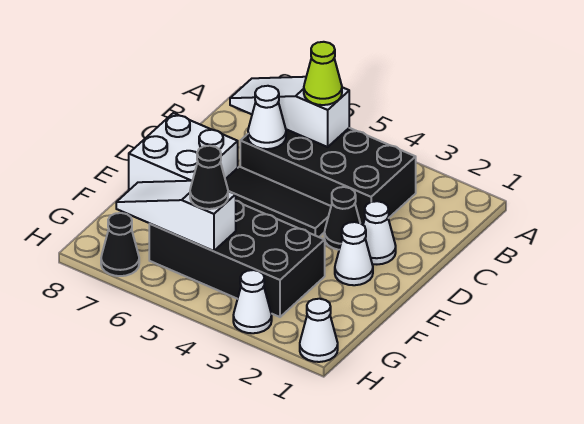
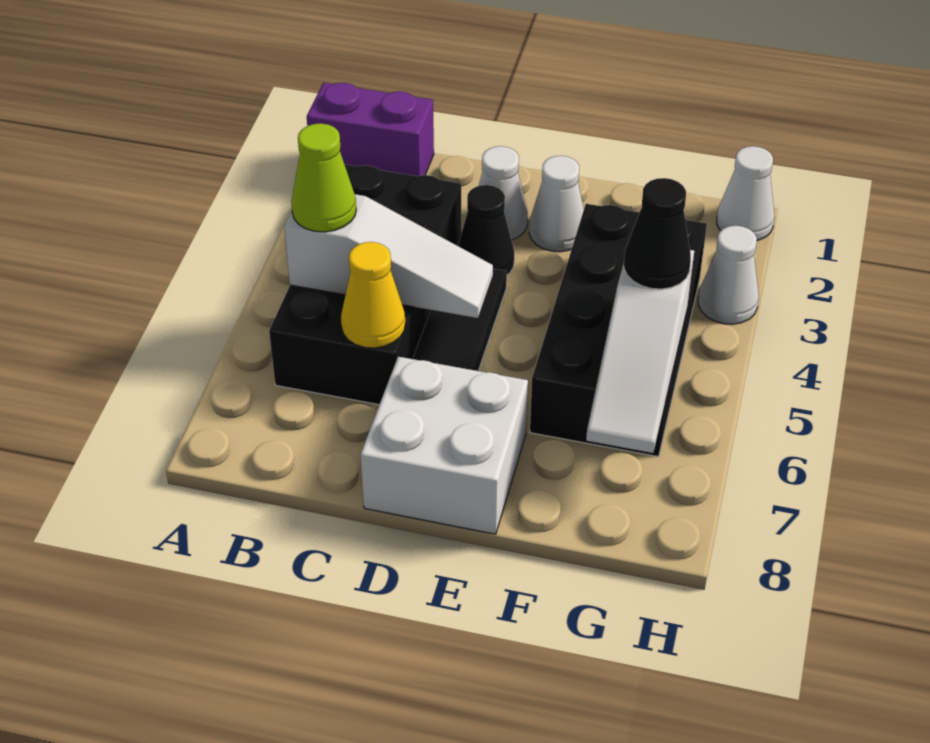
none -> purple brick A1:B1 level 1
white slope B5:B7 level 2 top 5 -> white slope B5:D5 level 2 top B
white cone C6 level 2 -> yellow cone C6 level 2
black cone H7 level 1 -> none

